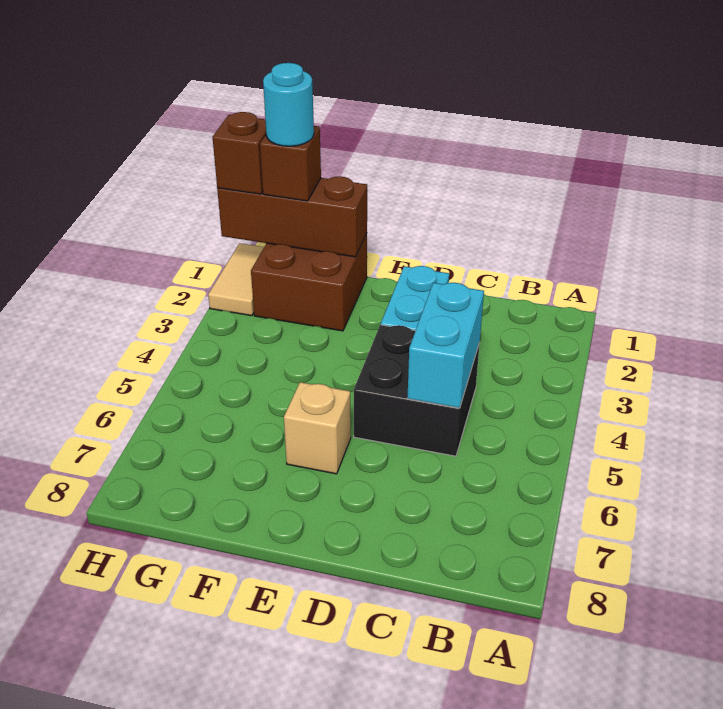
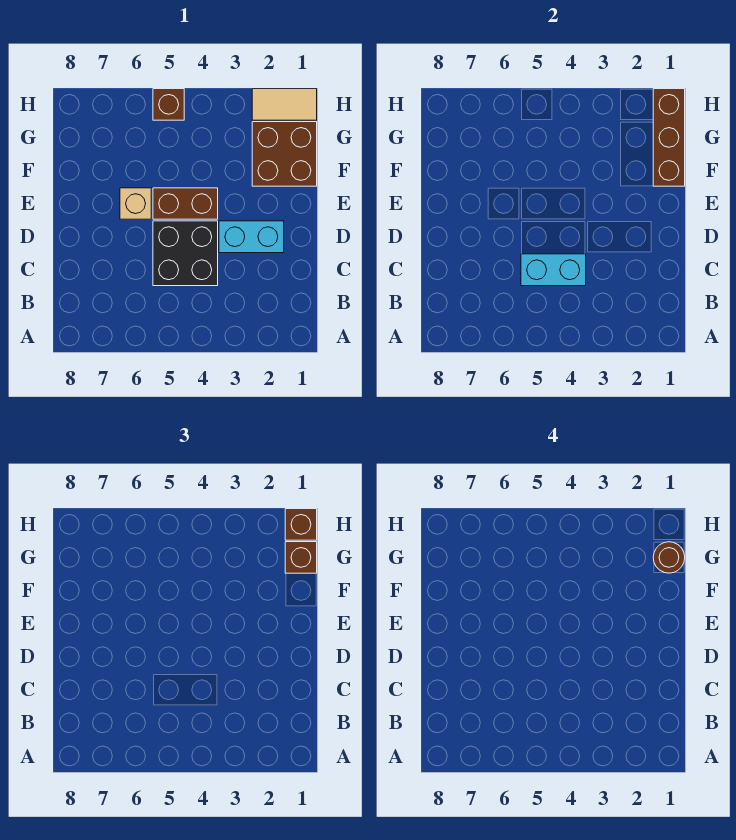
none -> brown brick E4:E5 level 1
cyan round brick G1 level 4 -> brown round brick G1 level 4
none -> brown brick H5 level 1

